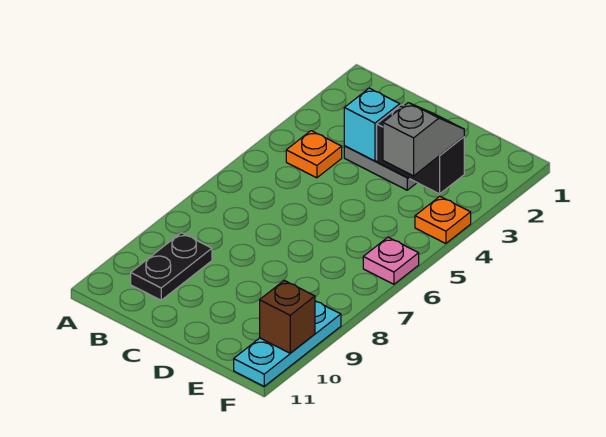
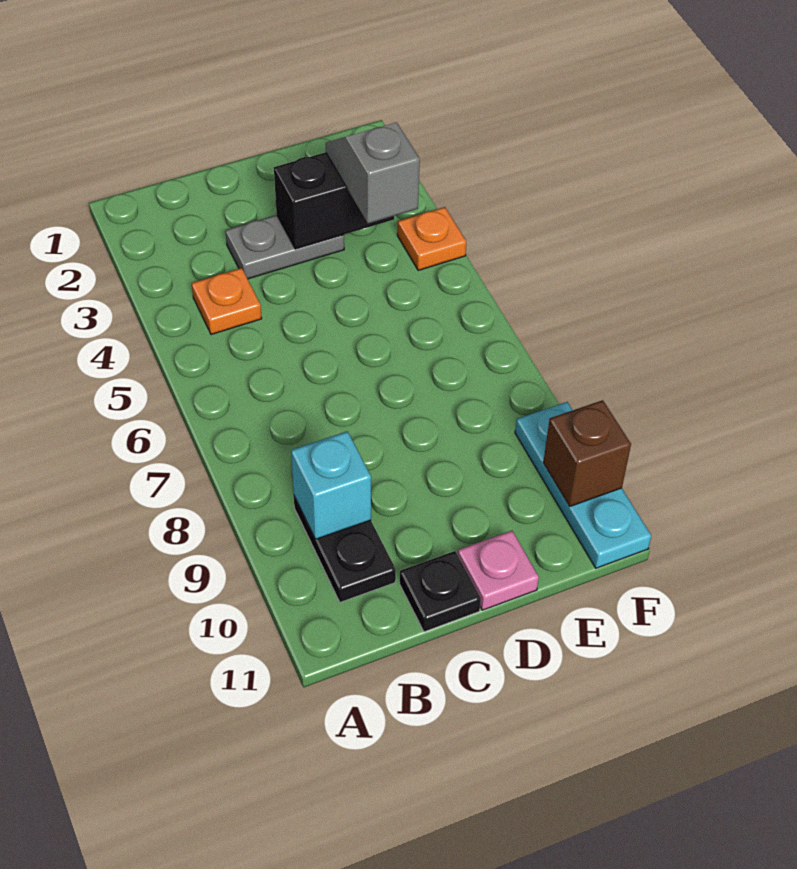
cyan brick C3 level 2 -> cyan brick B9 level 2
none -> black plate C11 level 1
pink plate F6 level 1 -> pink plate D11 level 1

